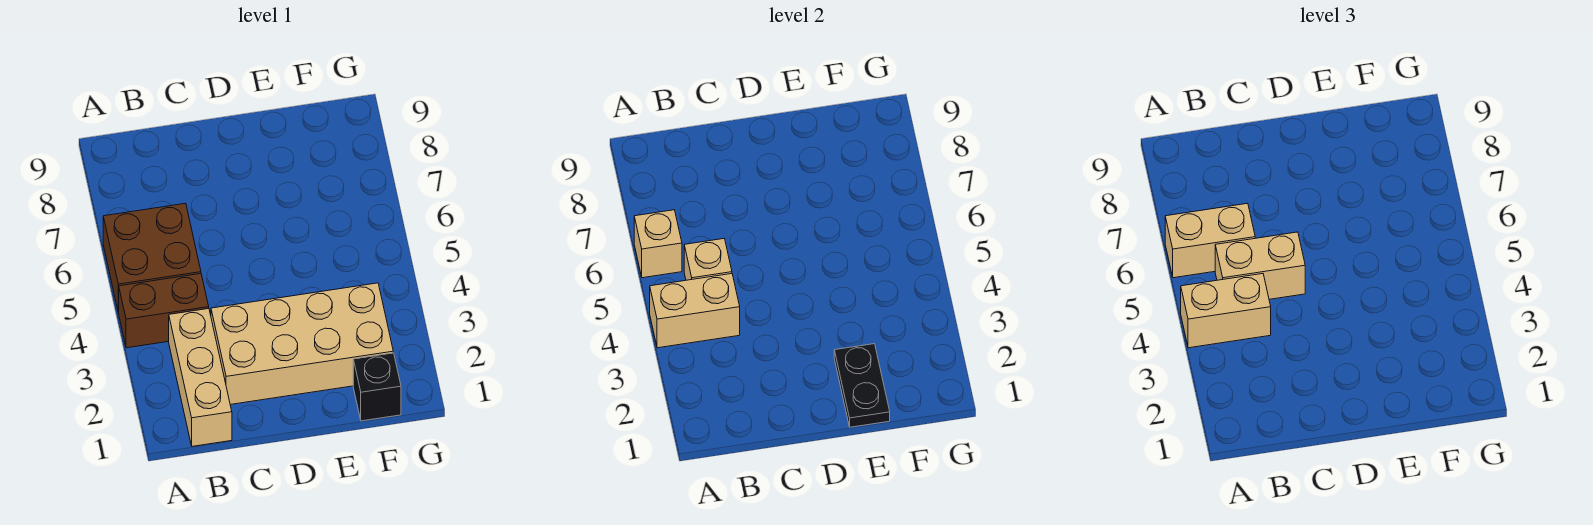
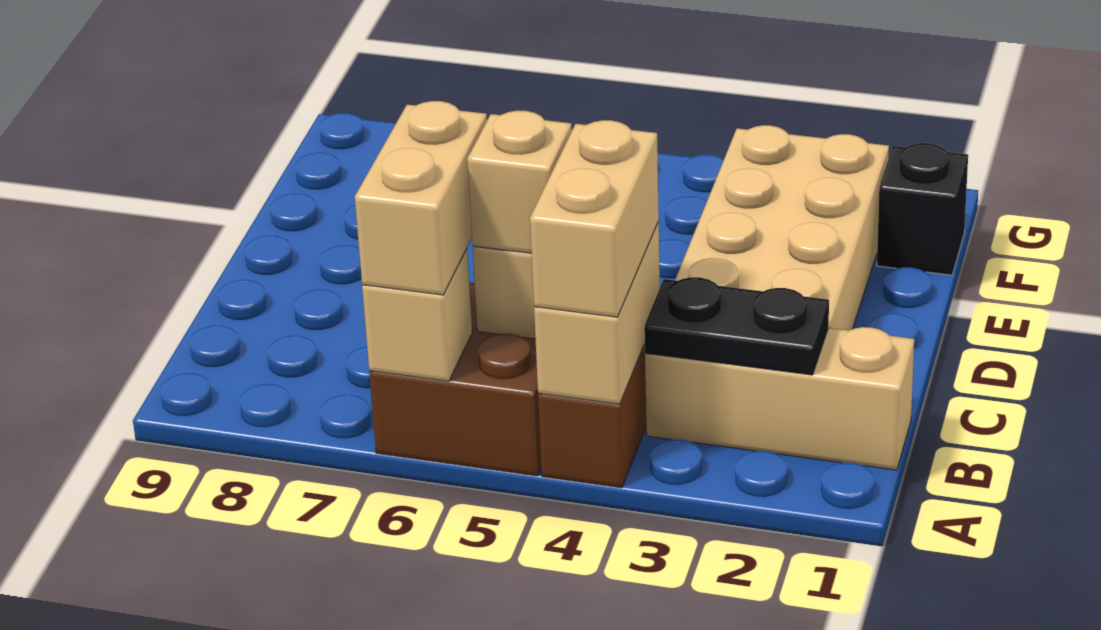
tan brick B5:C5 level 3 -> tan brick B5 level 3
black plate E1:E2 level 2 -> black plate B2:B3 level 2

